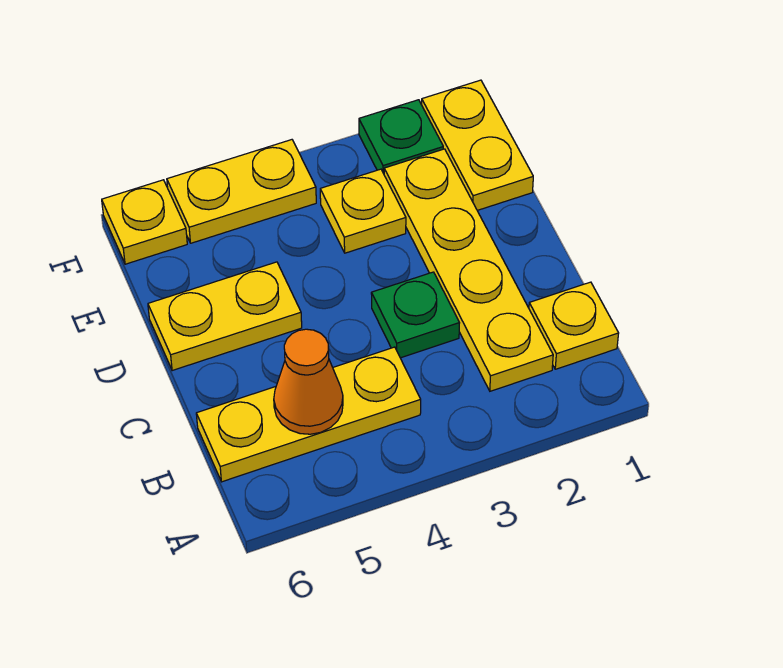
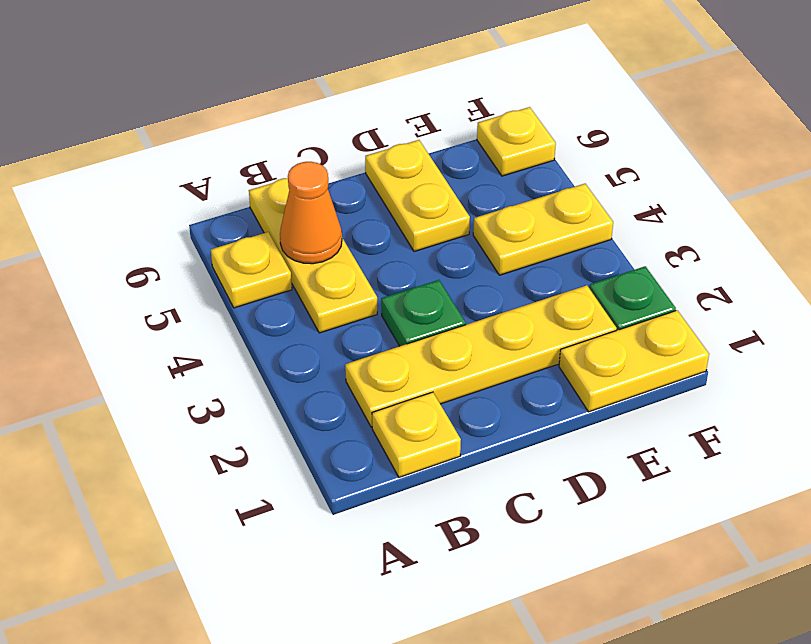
yellow plate E3 level 1 -> yellow plate A5 level 1
yellow plate F4:F5 level 1 -> yellow plate E4:F4 level 1

